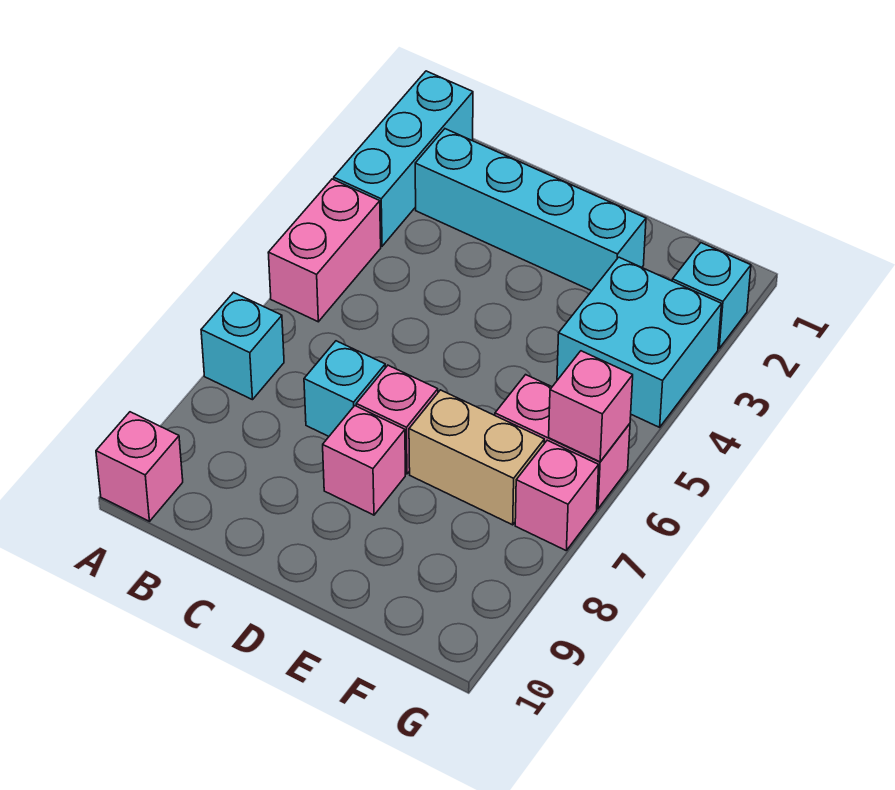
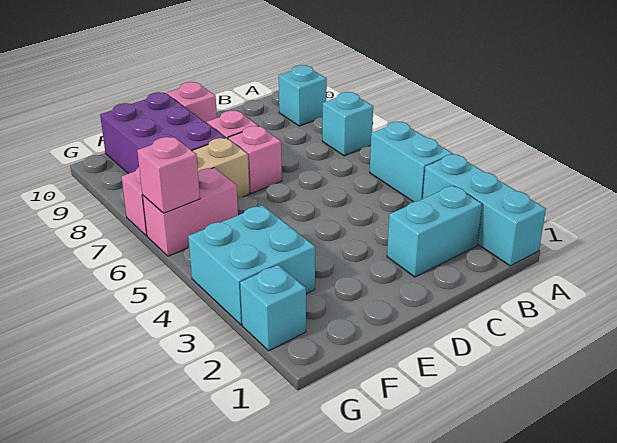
pink brick A4:A5 level 1 -> cyan brick A4:A5 level 1
pink brick A10 level 1 -> pink brick D10 level 1
cyan brick B2:E2 level 1 -> cyan brick B2:C2 level 1
cyan brick C7 level 1 -> cyan brick A9 level 1
none -> purple brick E8:F10 level 1

